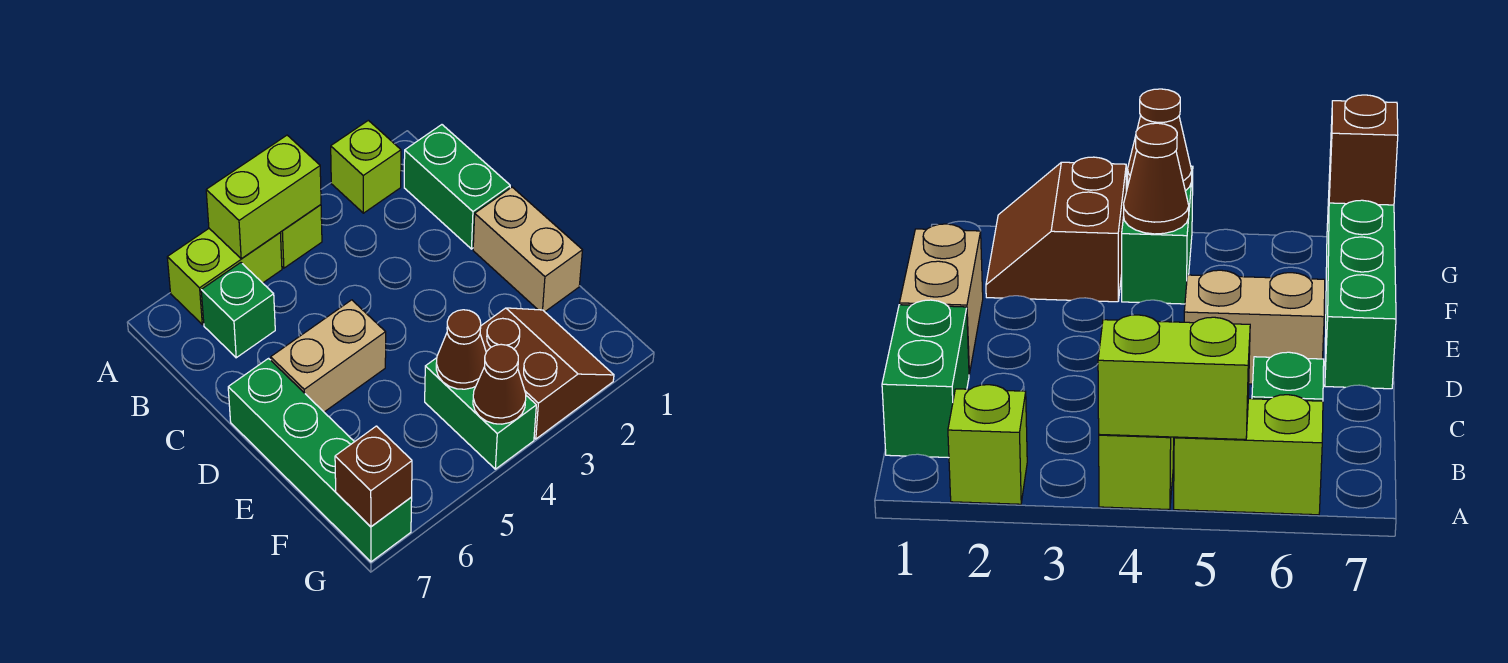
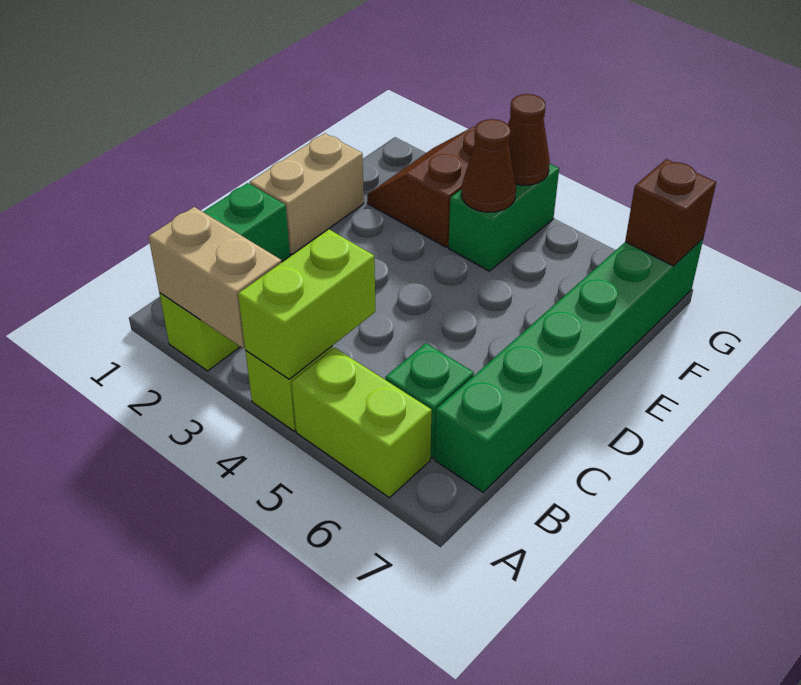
lime brick A4:A5 level 2 -> lime brick A4:B4 level 2
tan brick D5:D6 level 1 -> tan brick A2:A3 level 2
green brick D7:G7 level 1 -> green brick B7:G7 level 1

